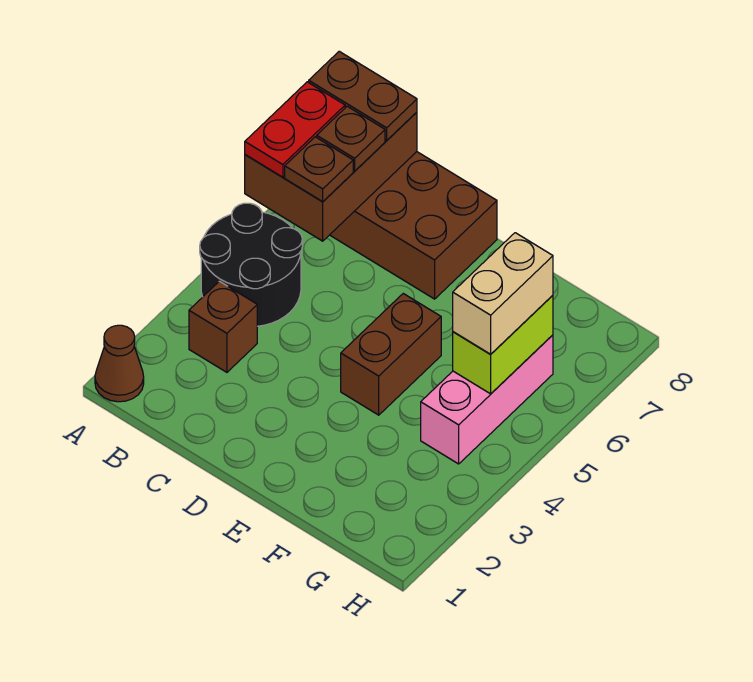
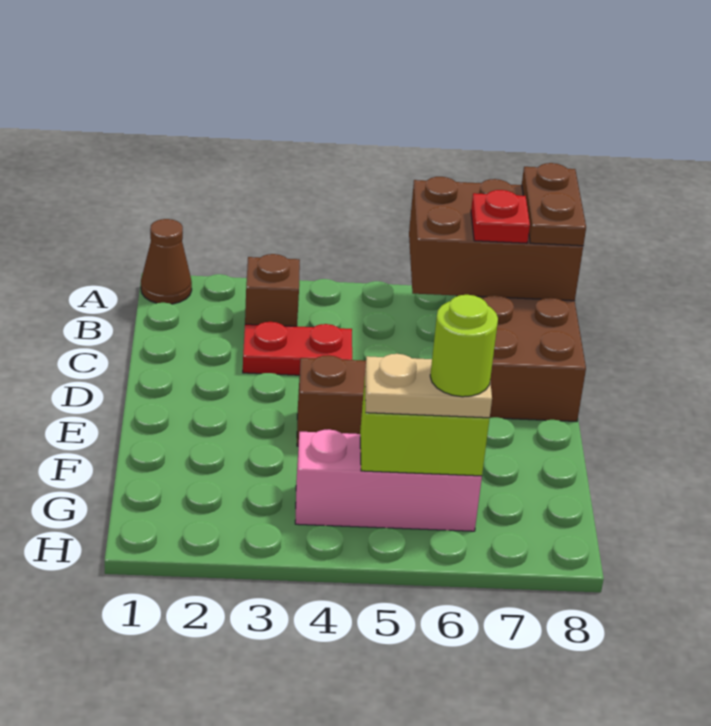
black round brick A4:B5 level 1 -> none
red plate A6:A7 level 3 -> red plate C3:C4 level 1
brown plate B6 level 3 -> none
brown plate B7 level 3 -> red plate B7 level 3
tan brick G5:G6 level 3 -> tan plate G5:G6 level 3
none -> lime round brick G6 level 4

